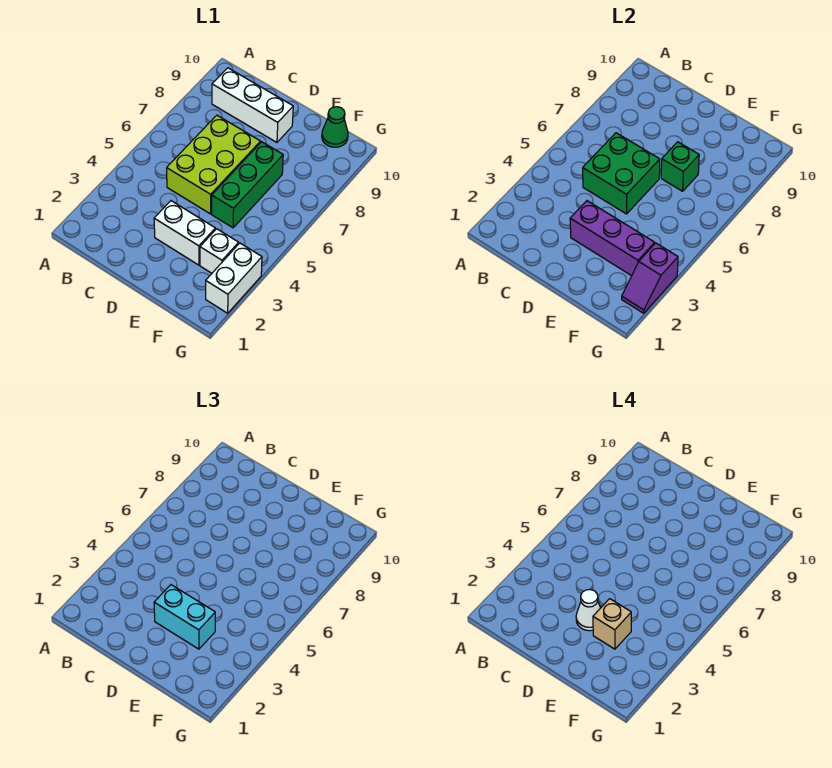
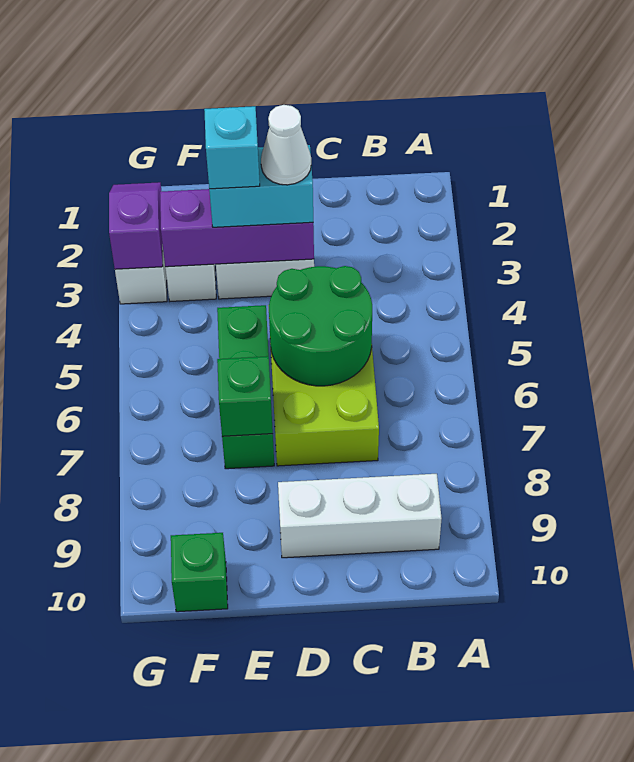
green brick C5:D6 level 2 -> green round brick C5:D6 level 2
tan brick E3 level 4 -> cyan brick E3 level 4
green cone F10 level 1 -> green brick F10 level 1

